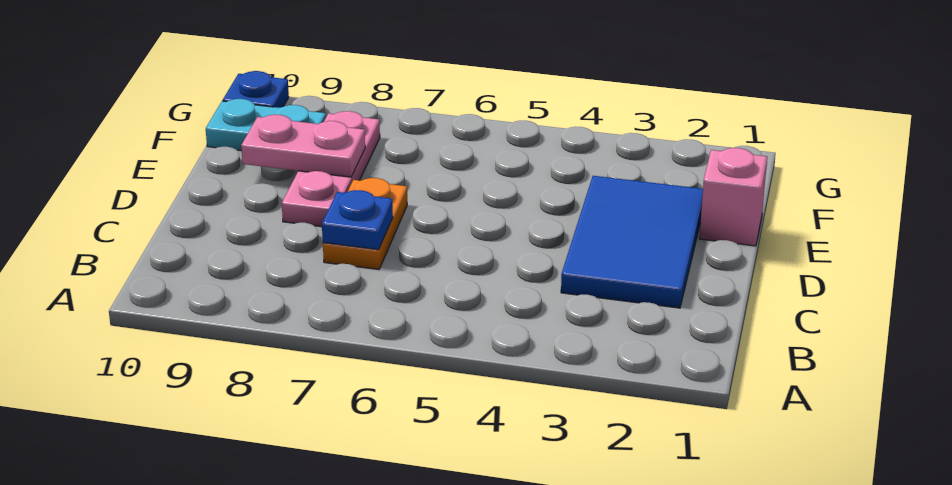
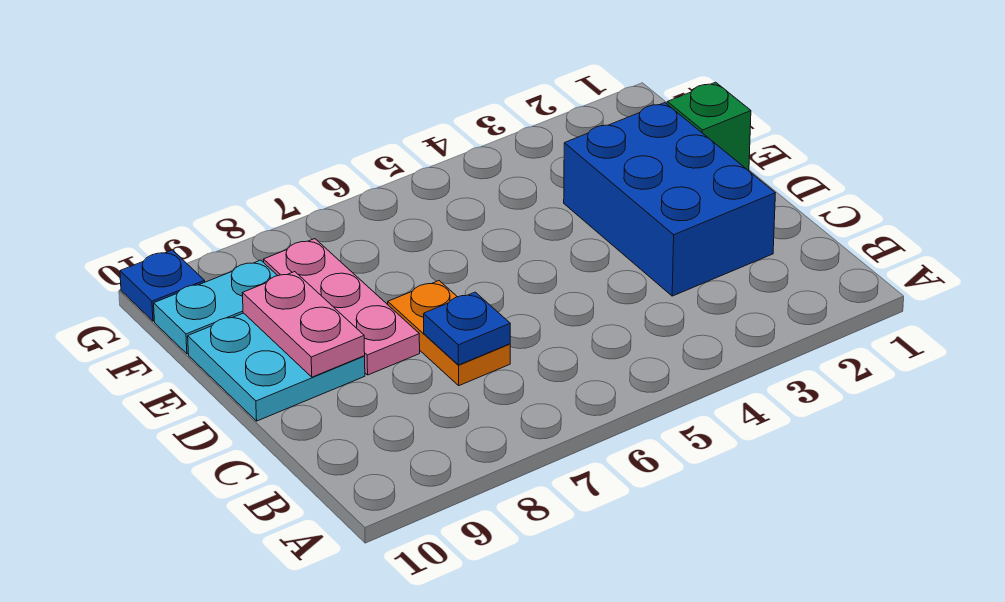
blue tile C2:E3 level 1 -> blue brick C2:E3 level 1
none -> cyan plate D9:E10 level 1
pink brick E1 level 1 -> green brick E1 level 1
pink plate E8:E9 level 2 -> pink plate D9:E9 level 2

